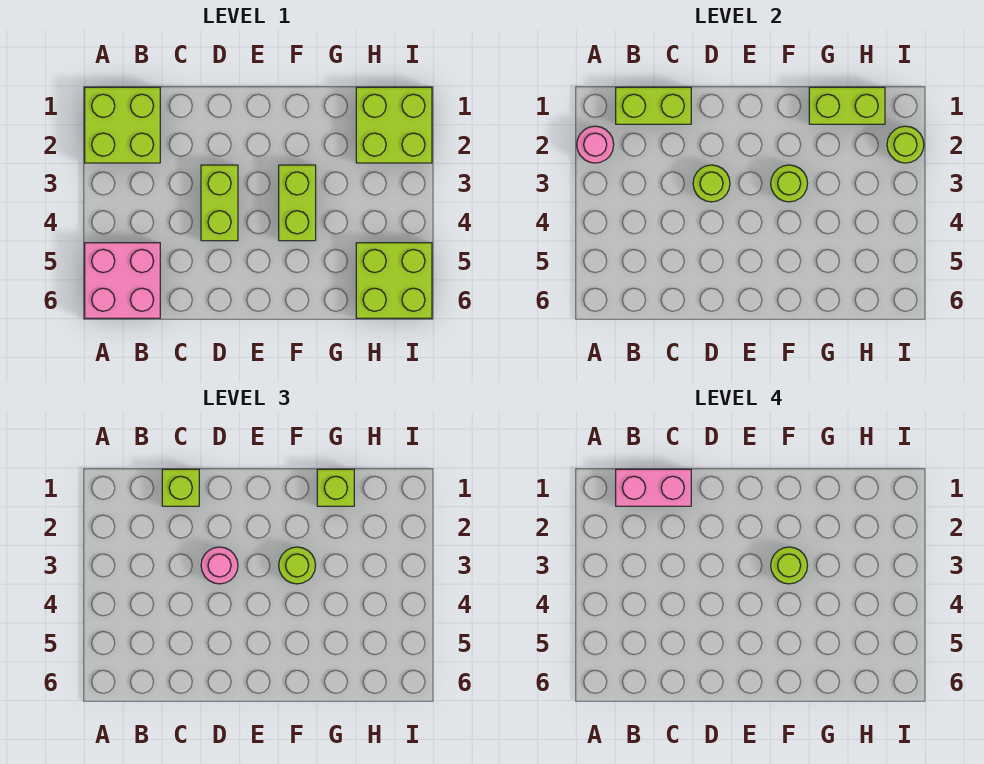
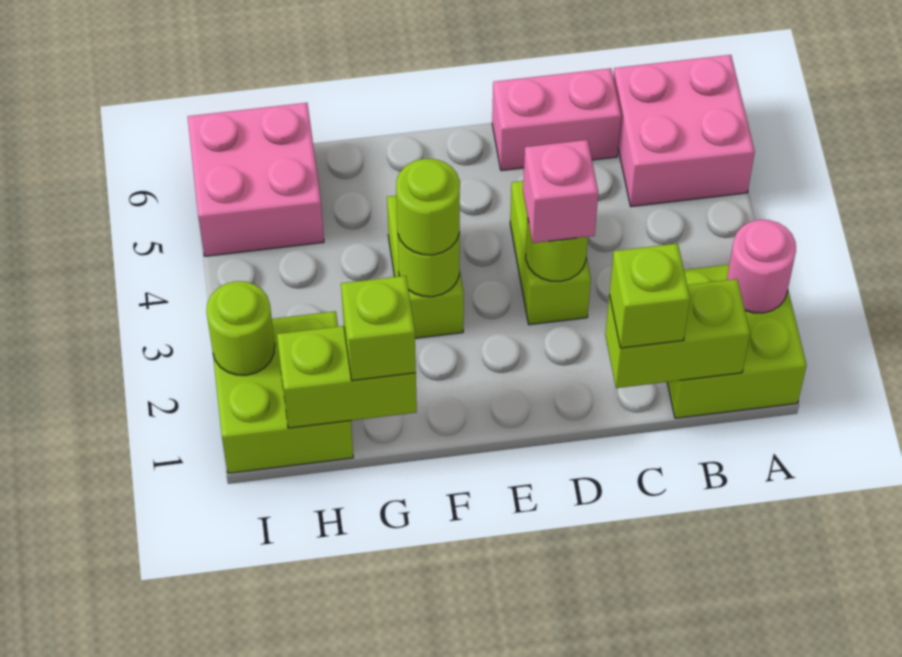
pink brick B1:C1 level 4 -> pink brick C6:D6 level 1
pink round brick D3 level 3 -> pink brick D3 level 3
lime round brick F3 level 4 -> none
lime brick H5:I6 level 1 -> pink brick H5:I6 level 1

